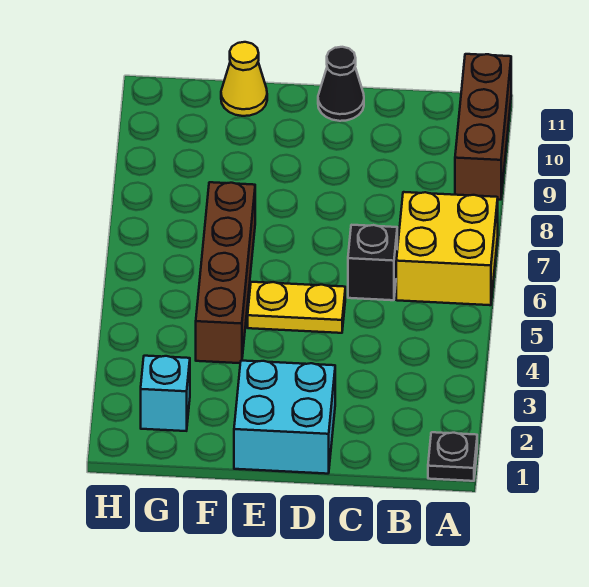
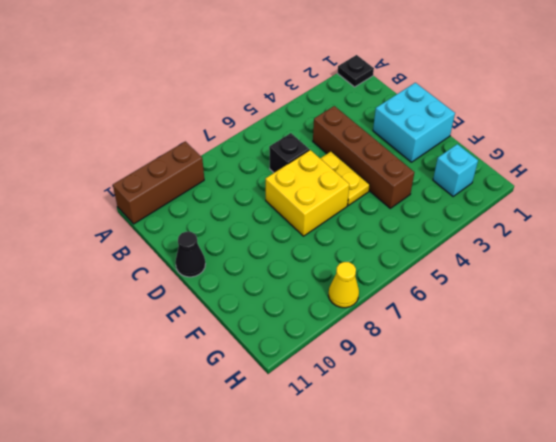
yellow brick A6:B7 level 1 -> yellow brick D6:E7 level 1
brown brick F4:F7 level 1 -> brown brick C4:F4 level 1
yellow cone F11 level 1 -> yellow cone H8 level 1

